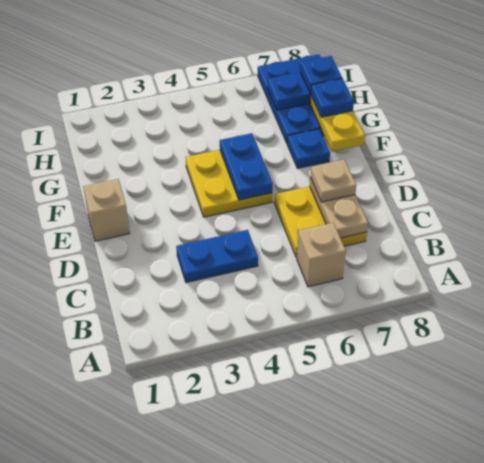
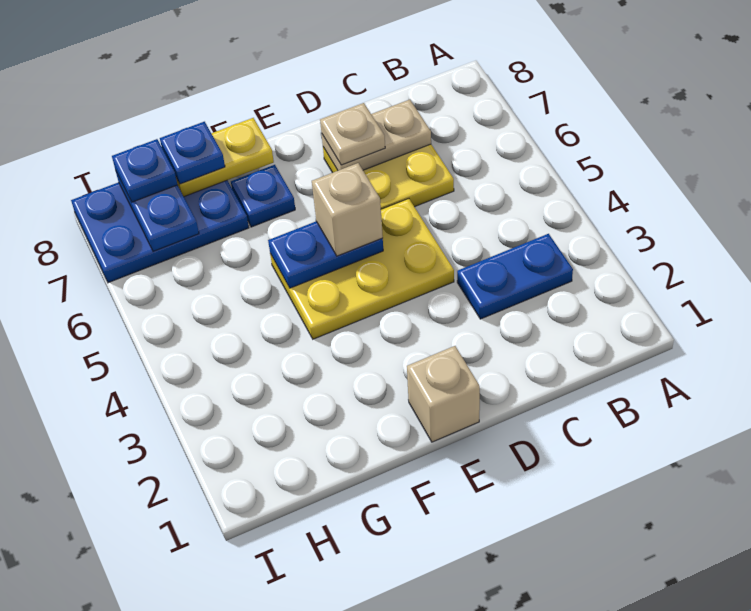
tan brick B6 level 1 -> tan brick E5 level 3
blue plate C3:C4 level 1 -> blue plate B3:C3 level 1
yellow plate E4:F5 level 1 -> yellow plate D4:F5 level 1

